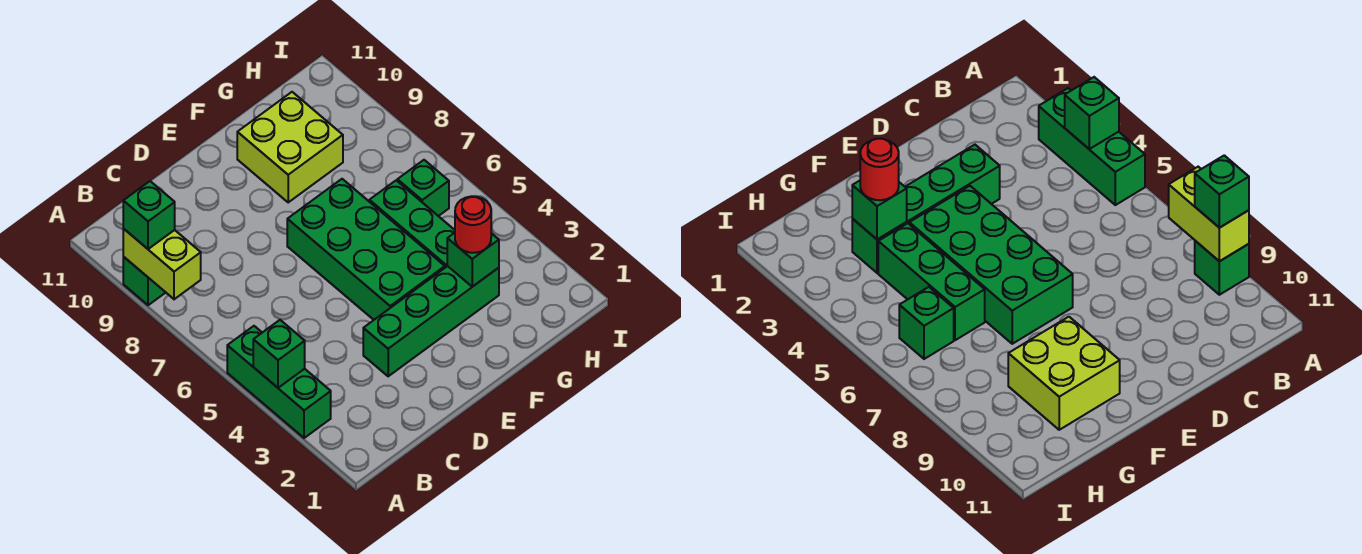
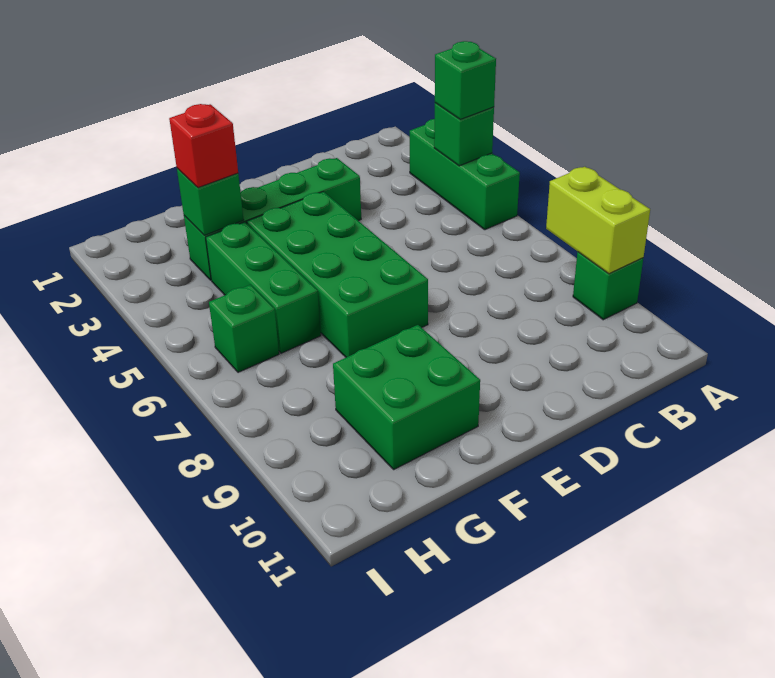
green brick A9 level 3 -> green brick A4 level 3
lime brick F9:G10 level 1 -> green brick F9:G10 level 1
red round brick G3 level 3 -> red brick G3 level 3

